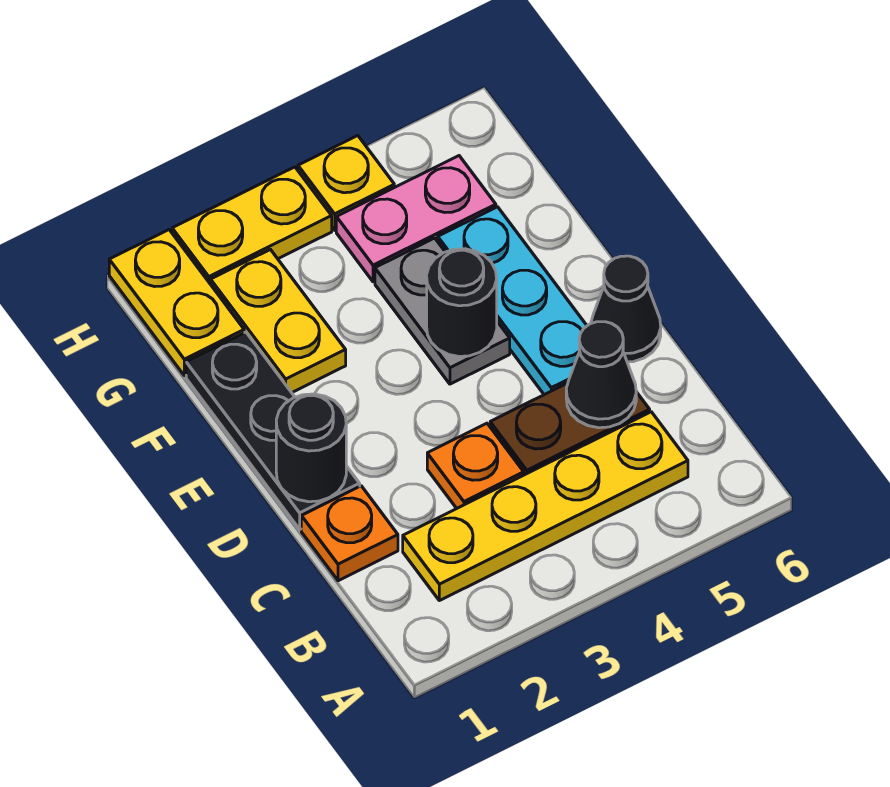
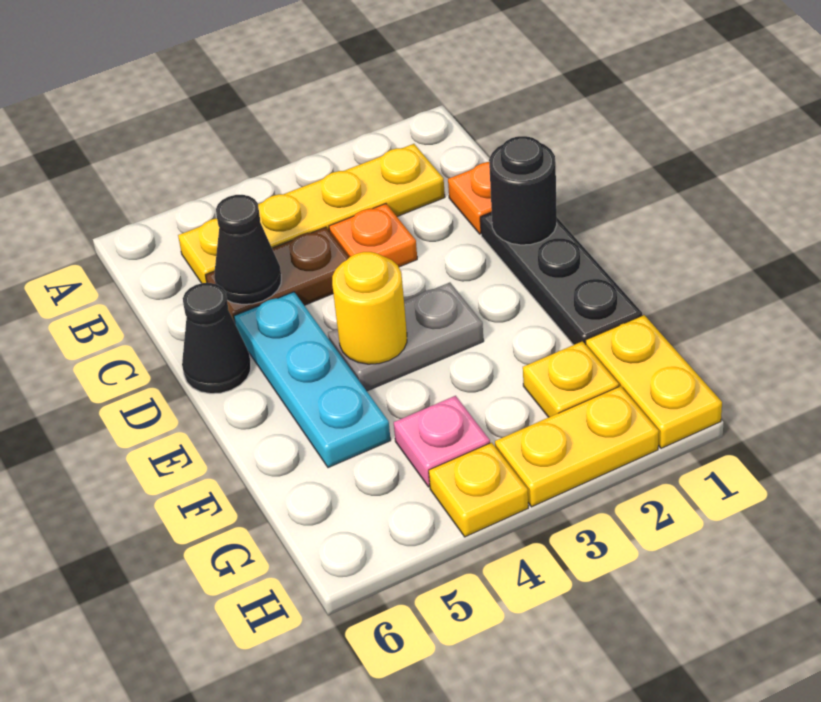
grey plate E4:F4 level 1 -> grey plate E3:E4 level 1
black round brick E4 level 2 -> yellow round brick E4 level 2
yellow plate F2:G2 level 1 -> yellow plate G2 level 1
pink plate G4:G5 level 1 -> pink plate G4 level 1

